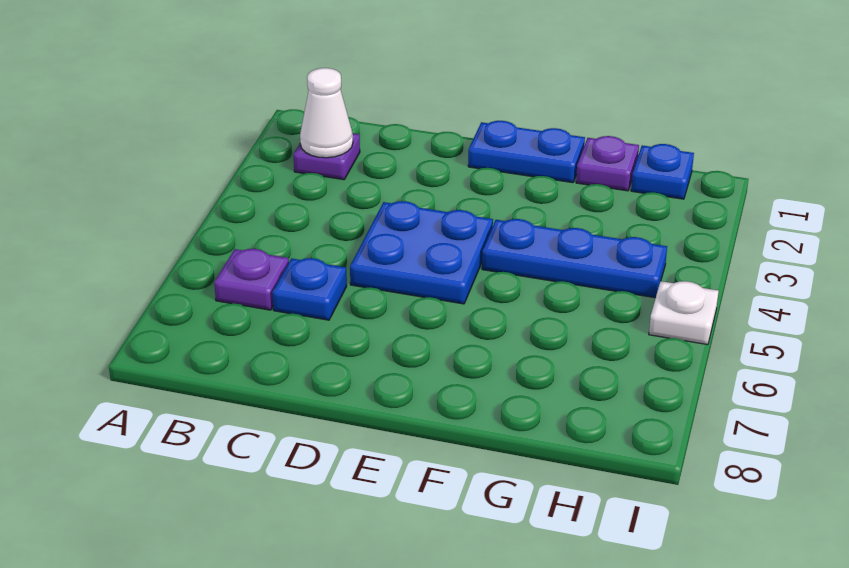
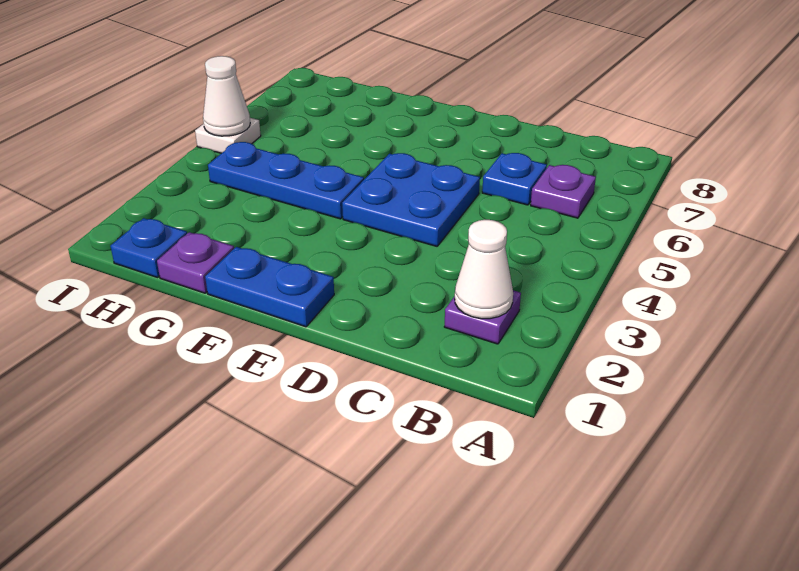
none -> white cone I5 level 2

